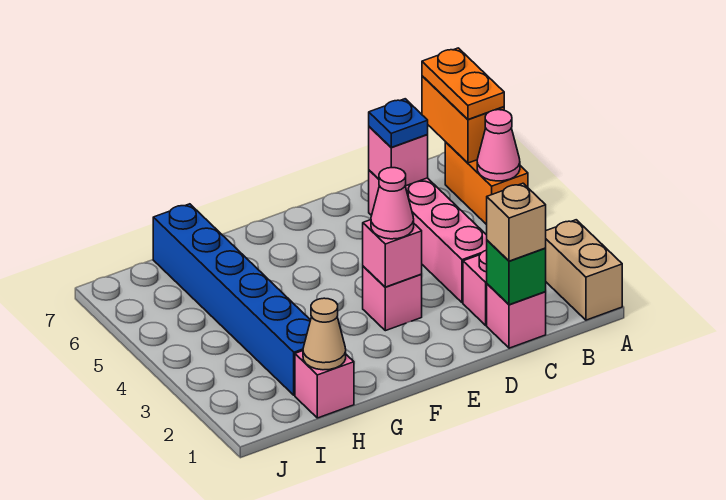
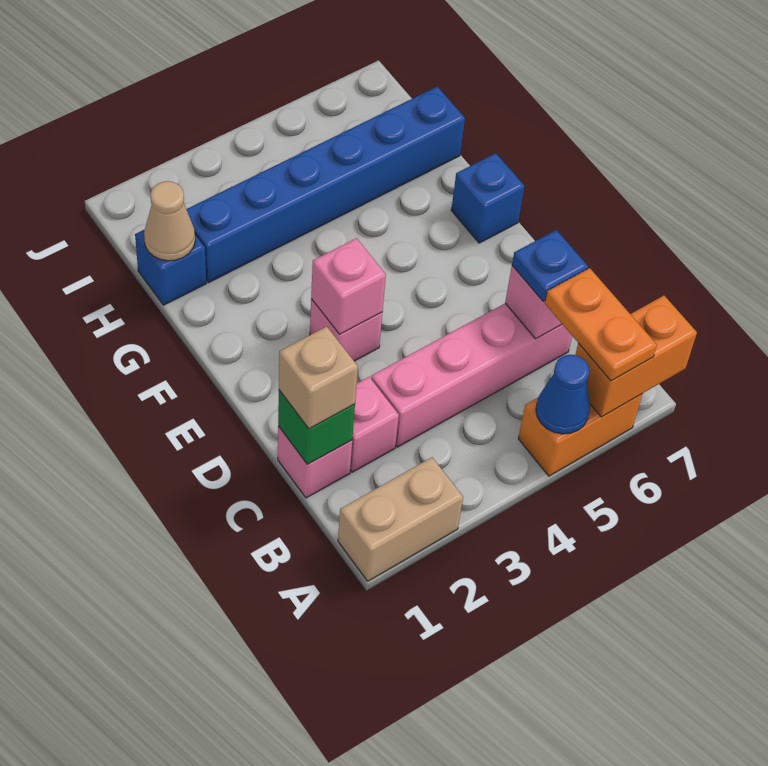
pink cone A5 level 2 -> blue cone A5 level 2
orange plate A6:A7 level 3 -> orange plate A6:B6 level 3
pink cone E3 level 3 -> none
none -> blue brick F7 level 1
pink brick H1 level 1 -> blue brick H1 level 1

